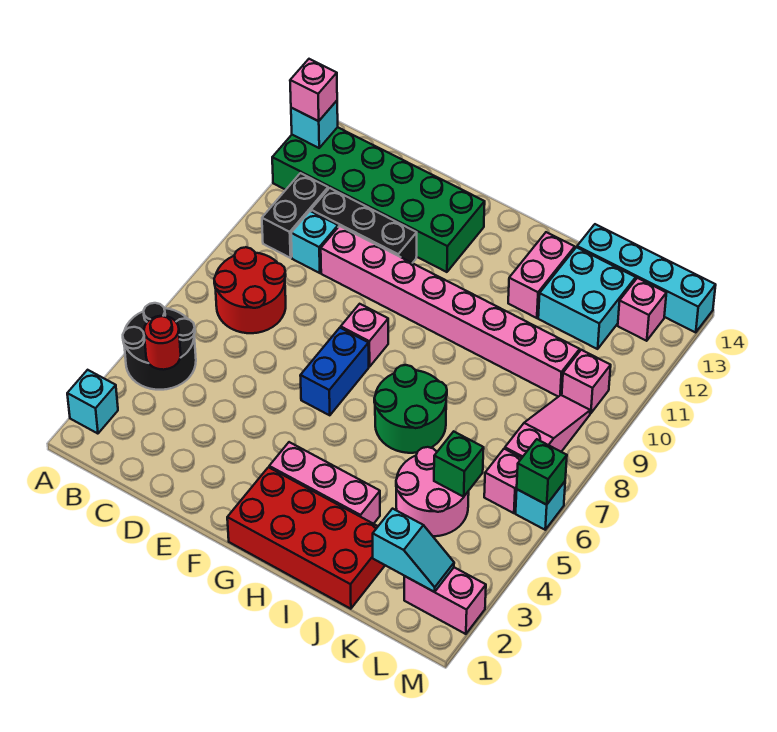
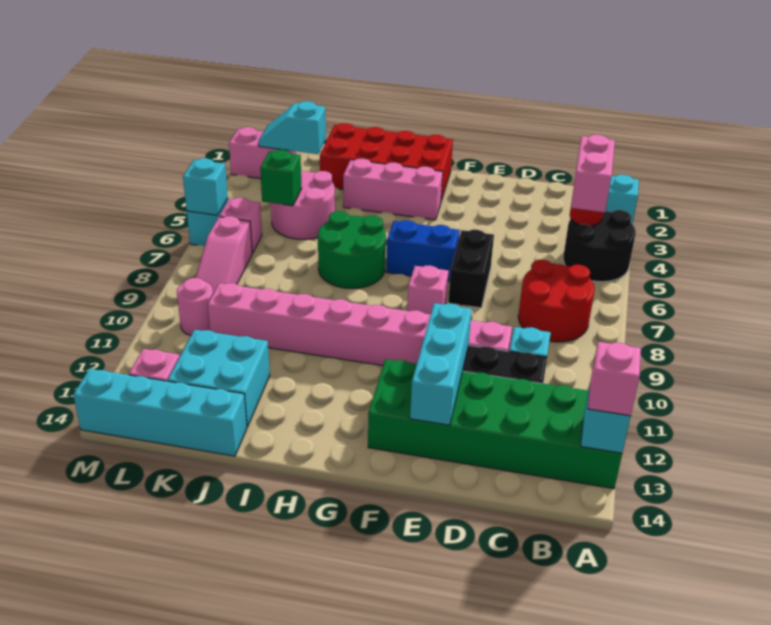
black brick B10:B11 level 1 -> black brick E6:E7 level 1
none -> cyan brick E11:E13 level 2
blue brick F6:F7 level 1 -> blue brick F6:G6 level 1
pink brick I12:I13 level 1 -> pink brick B4:B5 level 3
pink brick L10 level 1 -> pink round brick L10 level 1
green brick M6 level 2 -> cyan brick M6 level 2

